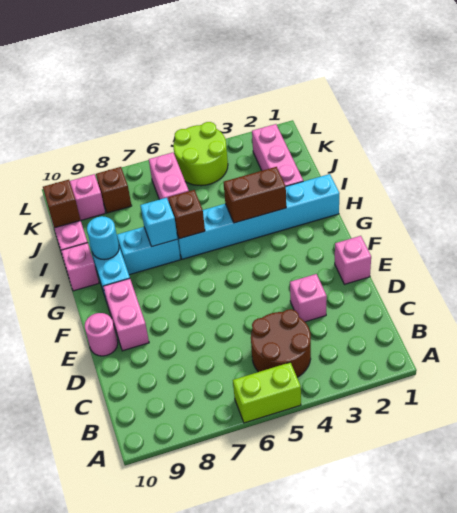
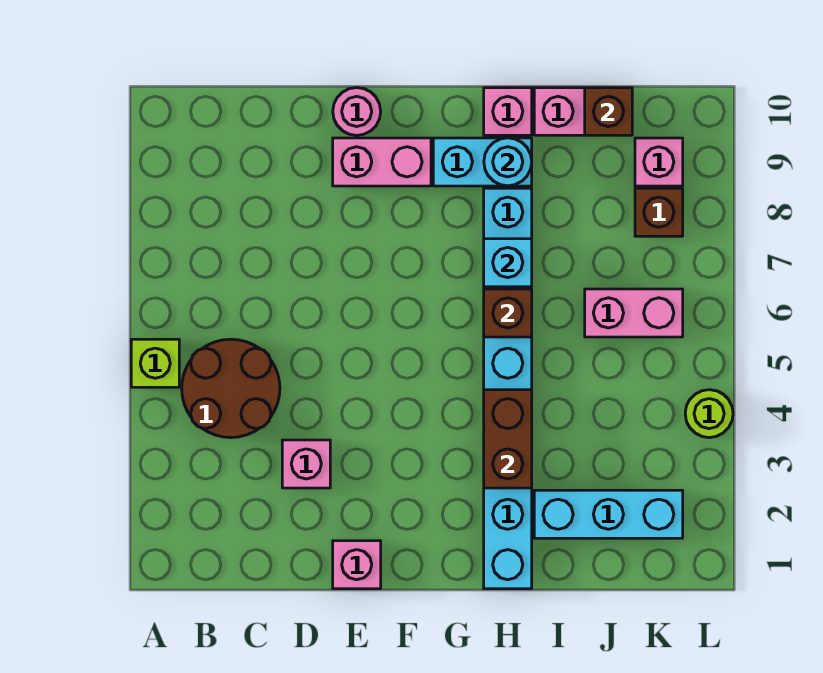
lime brick A5:A6 level 1 -> lime brick A5 level 1
pink brick I2:K2 level 1 -> cyan brick I2:K2 level 1
lime round brick K4:L5 level 1 -> lime round brick L4 level 1

